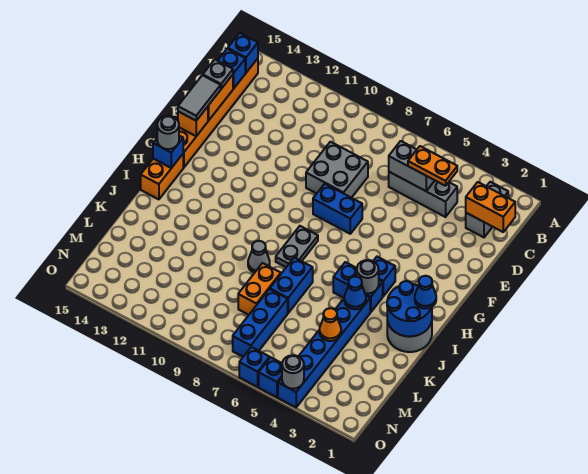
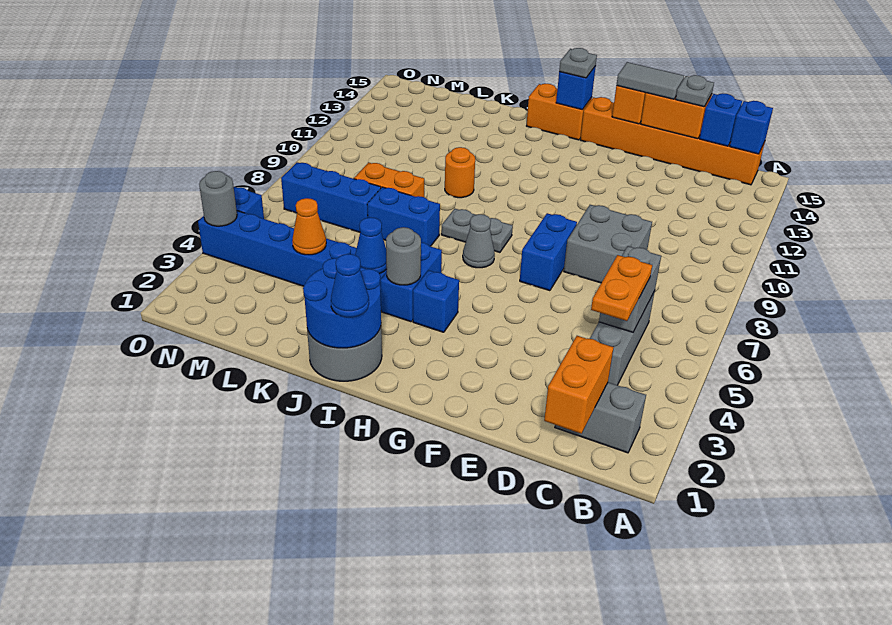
grey round brick H15 level 3 -> grey plate H15 level 3
grey cone J9 level 1 -> grey cone H7 level 1
none -> orange round brick J10 level 1
blue brick O6 level 1 -> none

